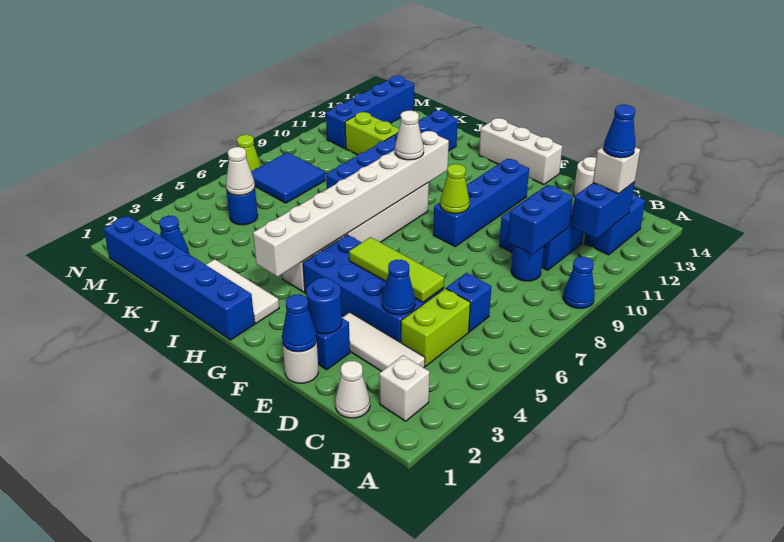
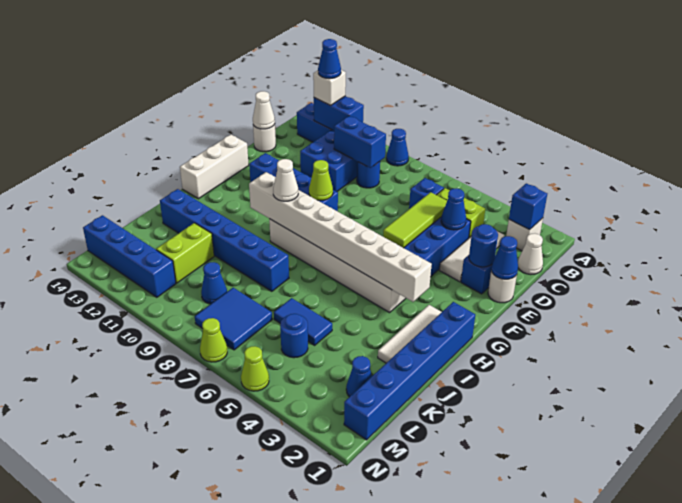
none -> blue brick B2 level 2
none -> blue tile K5:K6 level 1
white cone L5 level 2 -> white cone D14 level 2
none -> blue cone L9 level 1
none -> lime cone N5 level 1

